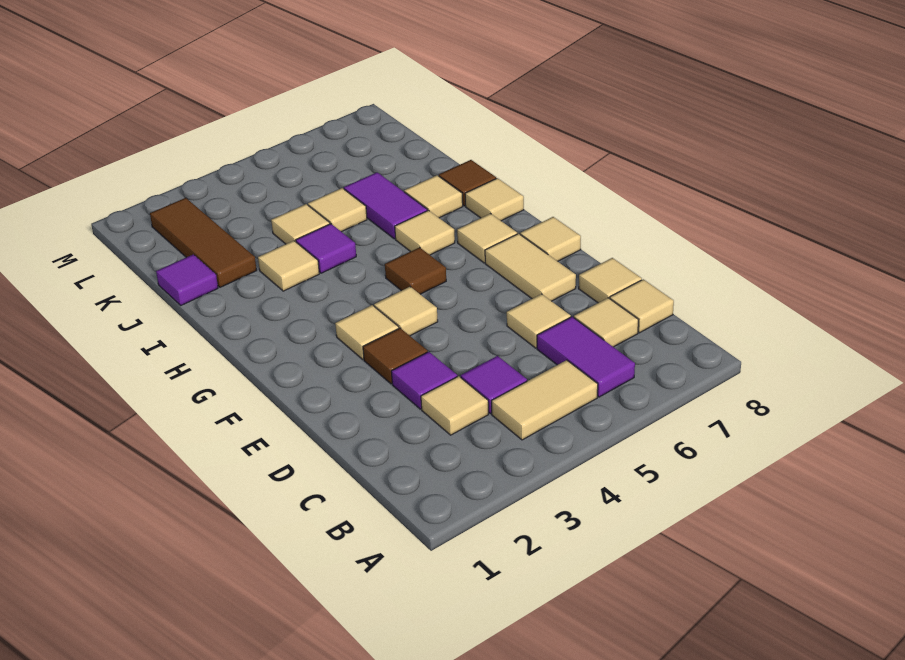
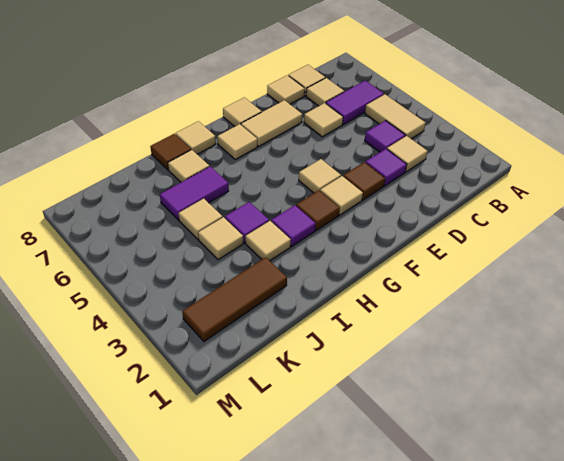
brown tile G5 level 1 -> brown tile G3 level 1
tan tile H6 level 1 -> none
purple tile J1 level 1 -> purple tile H3 level 1

